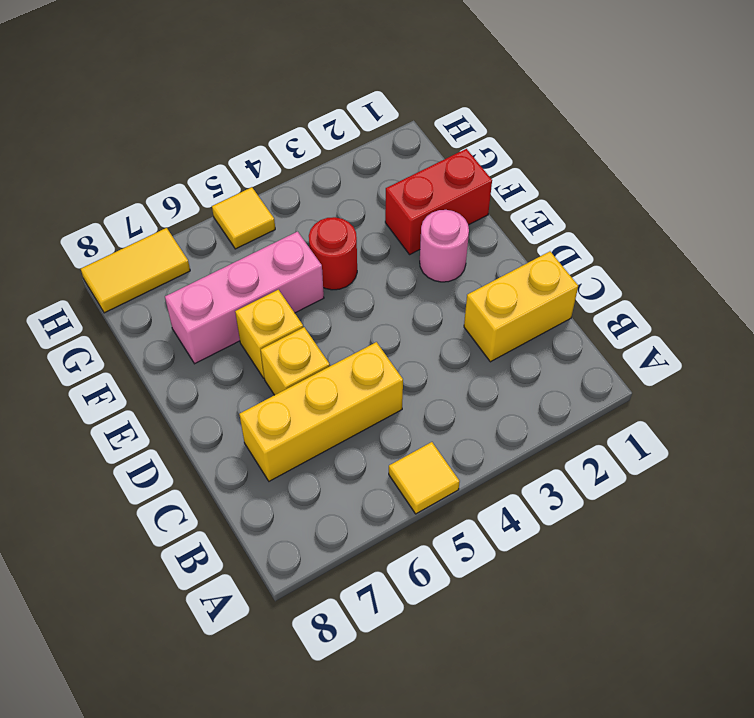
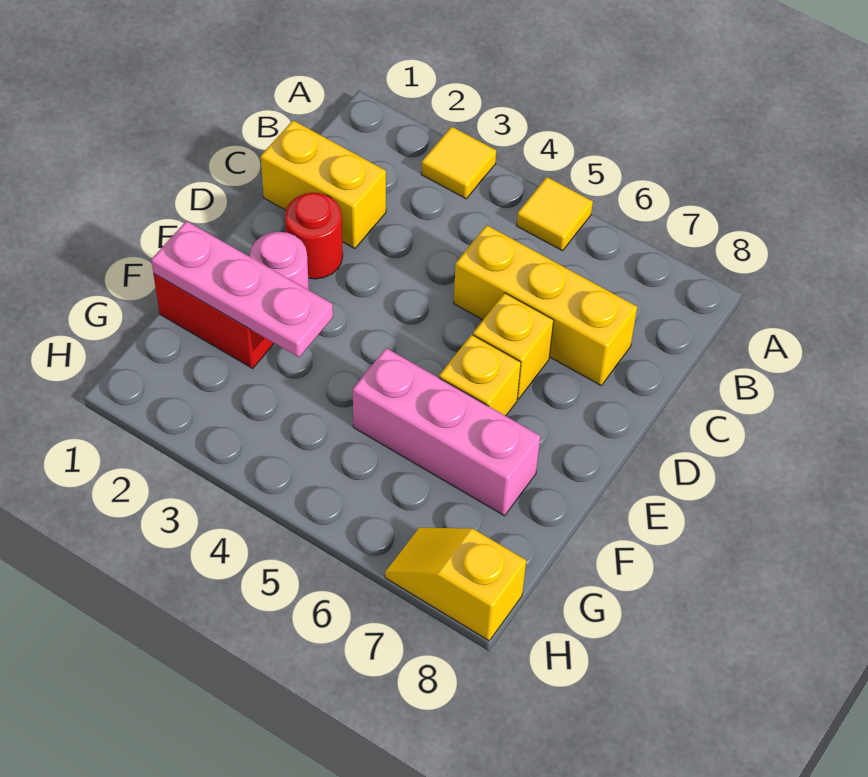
none -> pink plate F1:F3 level 2
red round brick F4 level 1 -> red round brick D2 level 1
yellow tile H5 level 1 -> yellow tile A3 level 1
yellow tile H7:H8 level 1 -> yellow slope H7:H8 level 1 top 8

